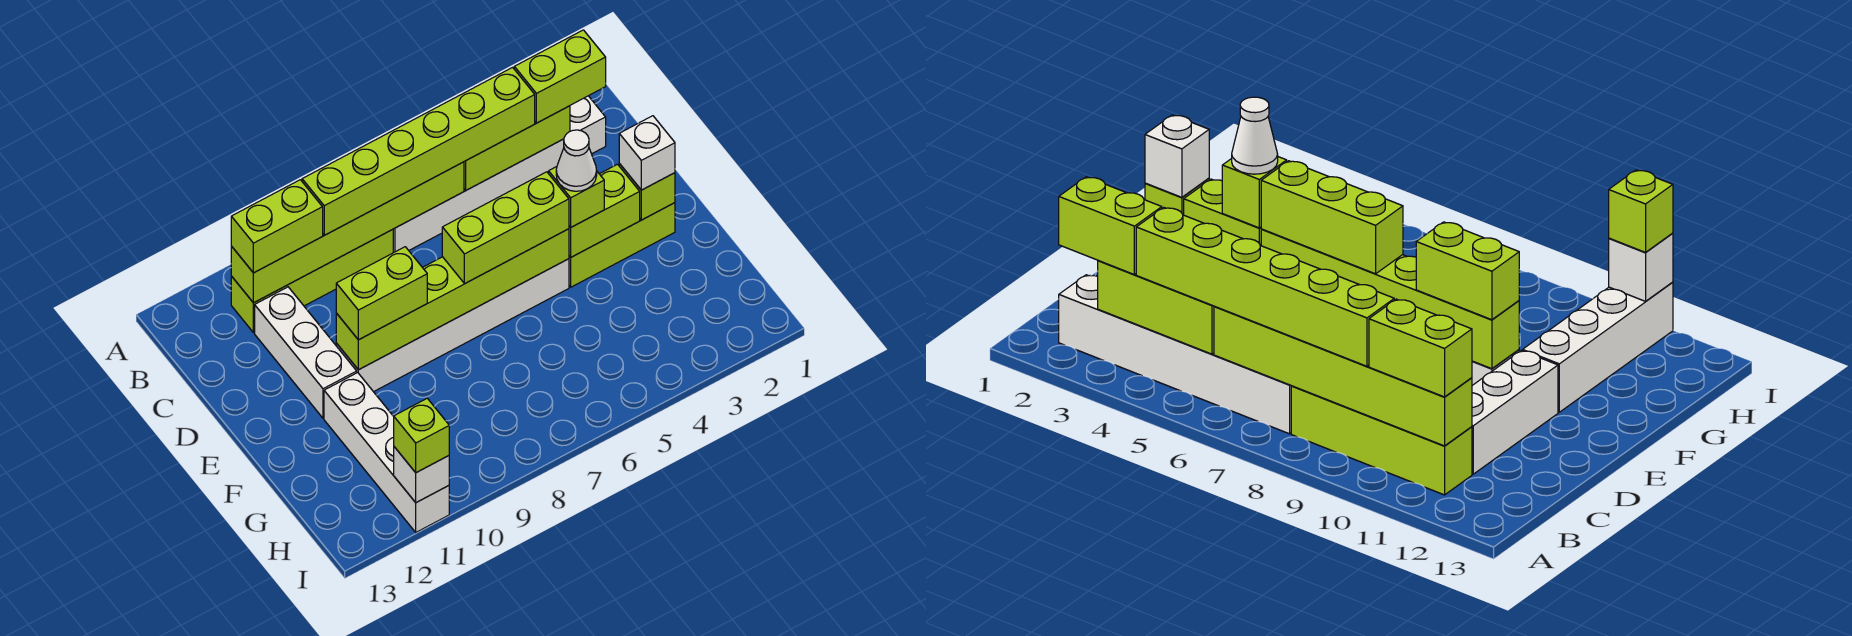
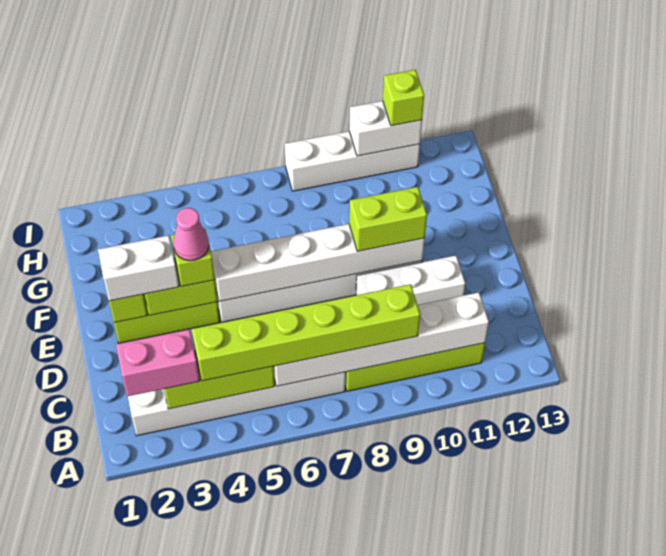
lime brick B2:B3 level 3 -> pink brick B2:B3 level 3
lime brick B6:B11 level 2 -> white brick B6:B11 level 2
lime brick B10:B11 level 3 -> none
white brick C11:E11 level 1 -> white brick D9:D11 level 1
white brick E2 level 3 -> white brick E2:E3 level 3
white cone E4 level 4 -> pink cone E4 level 4
lime brick E5:E10 level 2 -> white brick E5:E10 level 2
lime brick E5:E7 level 3 -> none
white brick F11:I11 level 1 -> white brick I8:I11 level 1
white brick I11 level 2 -> white brick I10:I11 level 2

